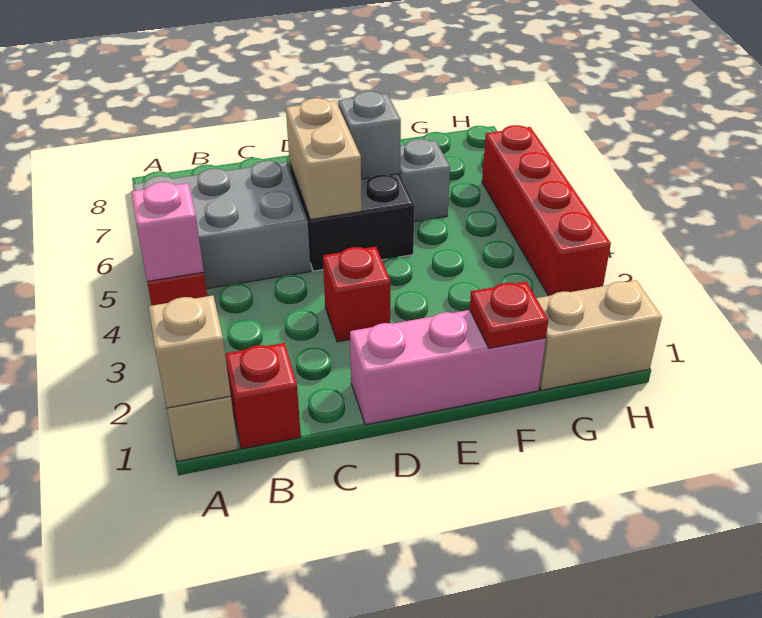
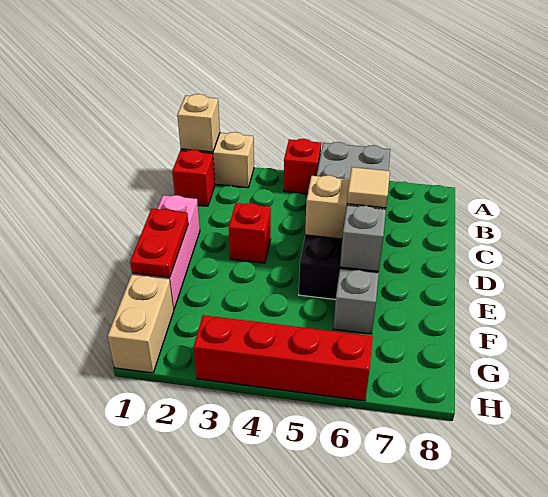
pink brick A4 level 2 -> none
none -> tan tile D6 level 3
red plate F1 level 2 -> red plate E1:F1 level 2

